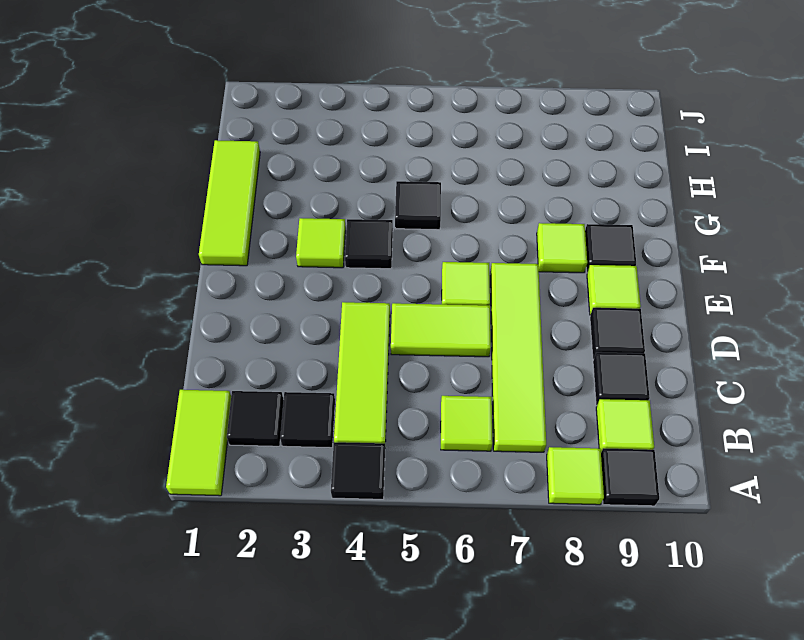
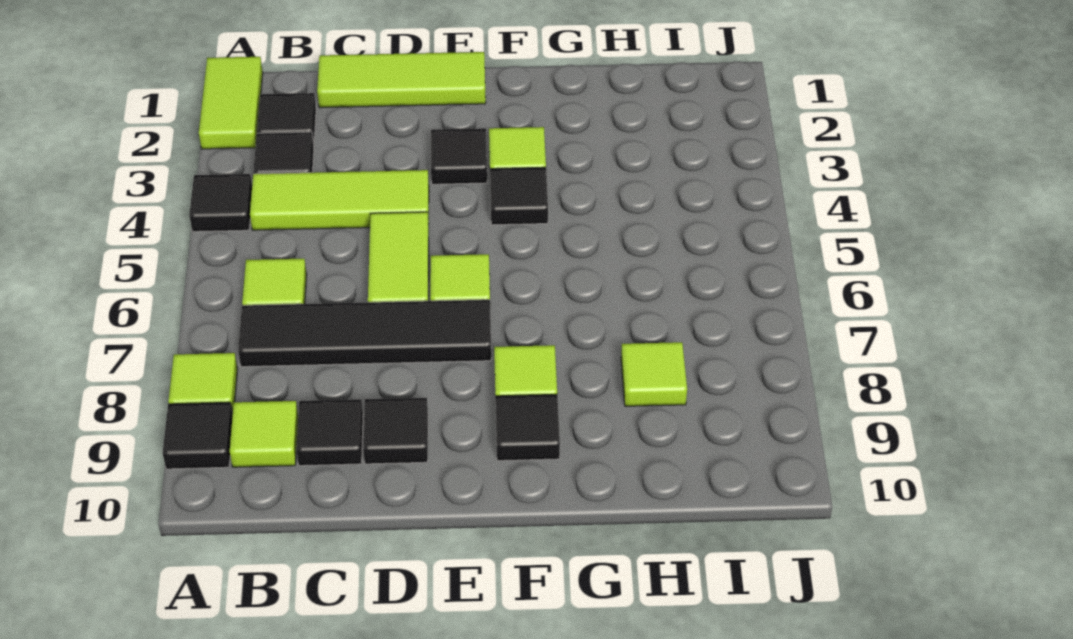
lime tile A1:B1 level 1 -> lime tile A1:A2 level 1
lime tile B7:E7 level 1 -> black tile B7:E7 level 1
lime tile E9 level 1 -> lime tile H8 level 1
lime tile F1:H1 level 1 -> lime tile C1:E1 level 1
black tile G5 level 1 -> black tile E3 level 1

